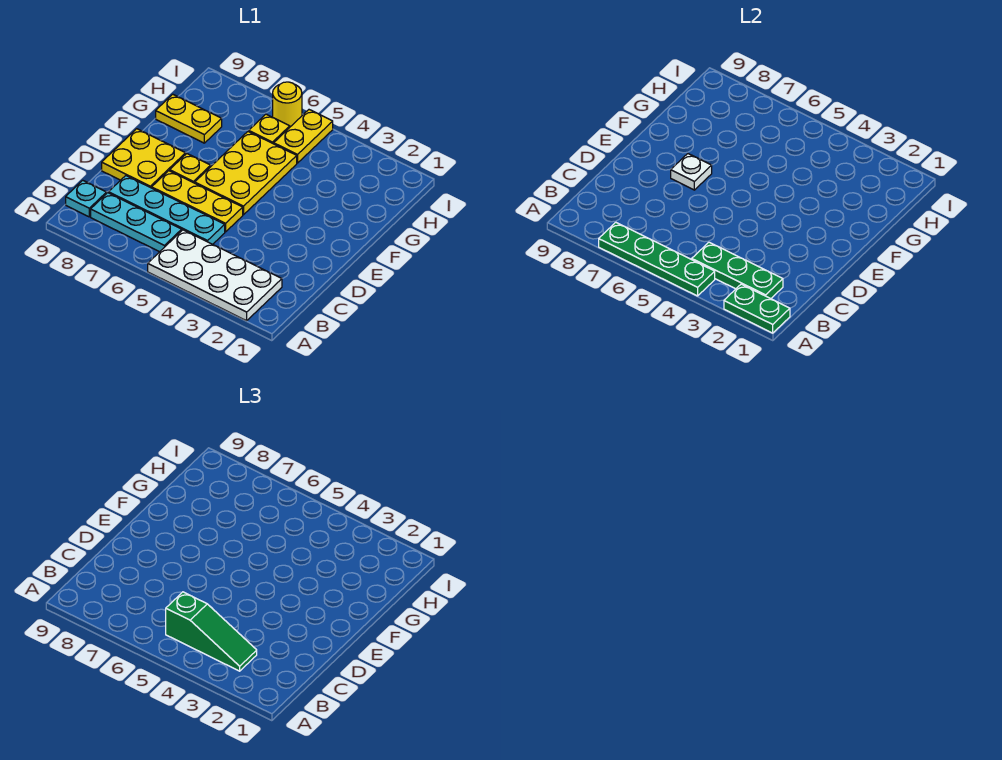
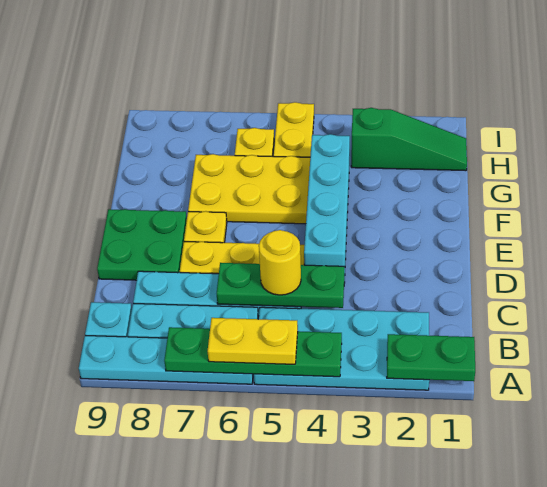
white plate A2:B5 level 1 -> cyan plate A2:B5 level 1
none -> cyan plate A6:A9 level 1
green plate B2:B4 level 2 -> green plate C4:C6 level 2
green slope B3:B5 level 3 top 5 -> green slope H1:H3 level 1 top 3
none -> cyan brick D4:G4 level 1
yellow plate D8:E9 level 1 -> green plate D8:E9 level 1
yellow plate E5:G6 level 1 -> yellow plate F5:G7 level 1
white plate E7 level 2 -> none
yellow plate G8:G9 level 1 -> yellow plate A5:A6 level 3
yellow round brick I6 level 1 -> yellow round brick C5 level 3

